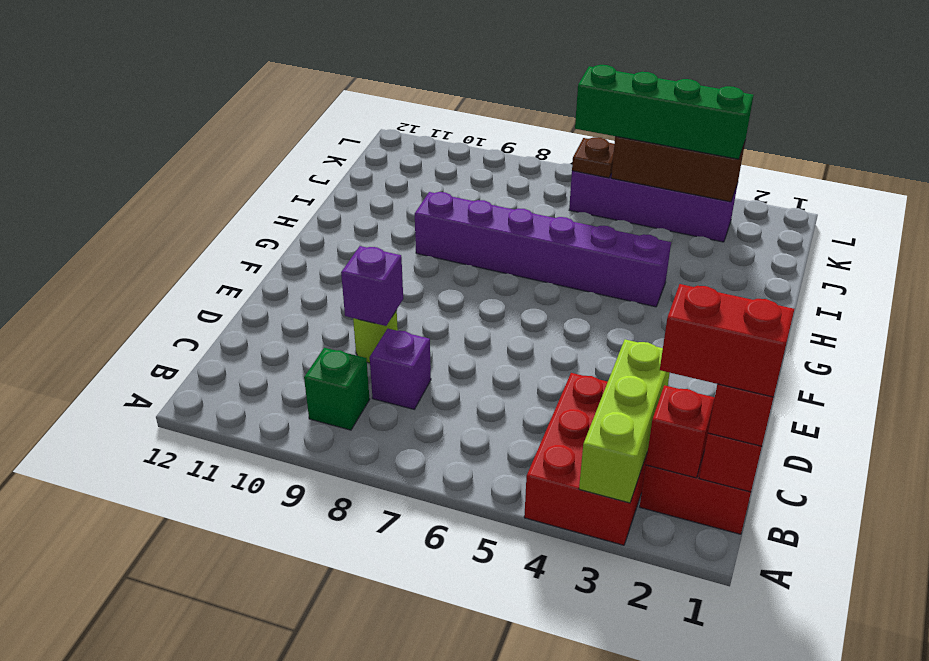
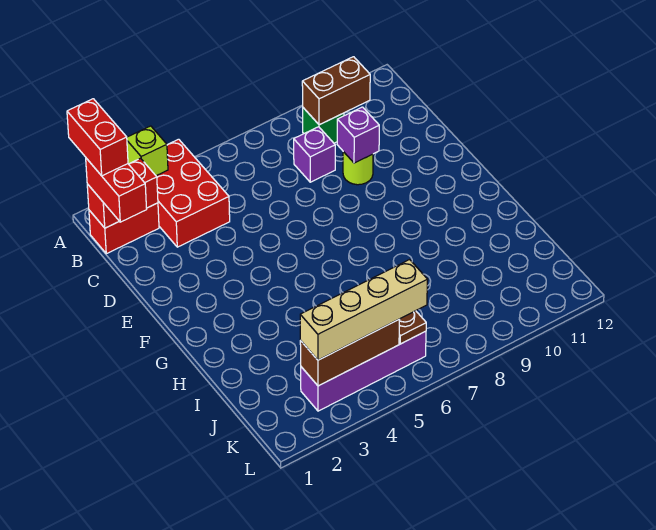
lime brick A3:C3 level 2 -> lime brick A3 level 2
red brick B1:B2 level 4 -> red brick A1:B1 level 4
none -> brown brick B9:B10 level 2
purple brick H4:H9 level 1 -> none
green brick K3:K6 level 3 -> tan brick K3:K6 level 3

